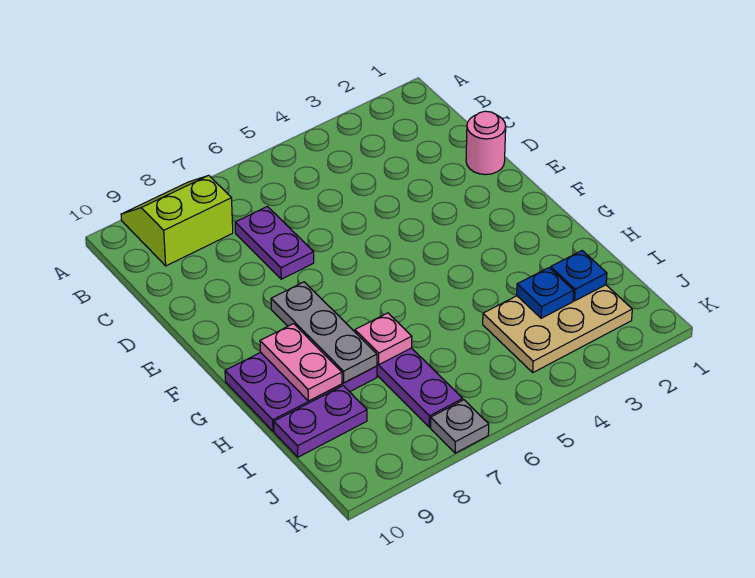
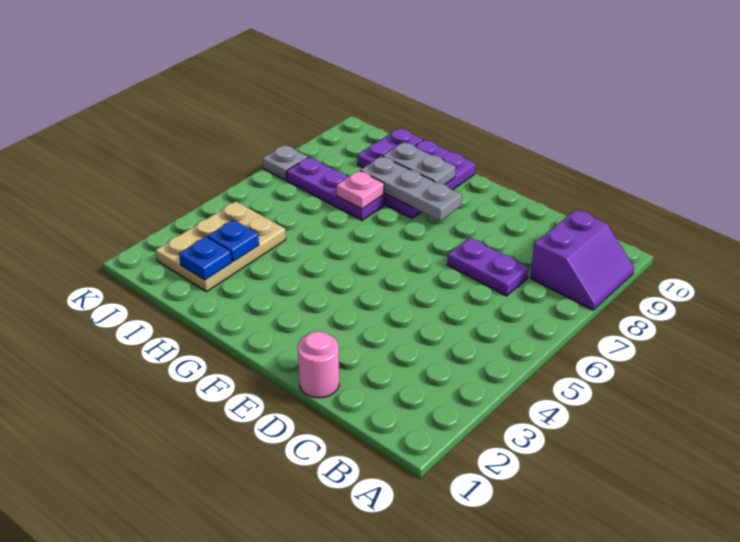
lime slope A8:B9 level 1 top B -> purple slope A8:B9 level 1 top B
pink plate G9:H9 level 2 -> grey plate G9:H9 level 2

